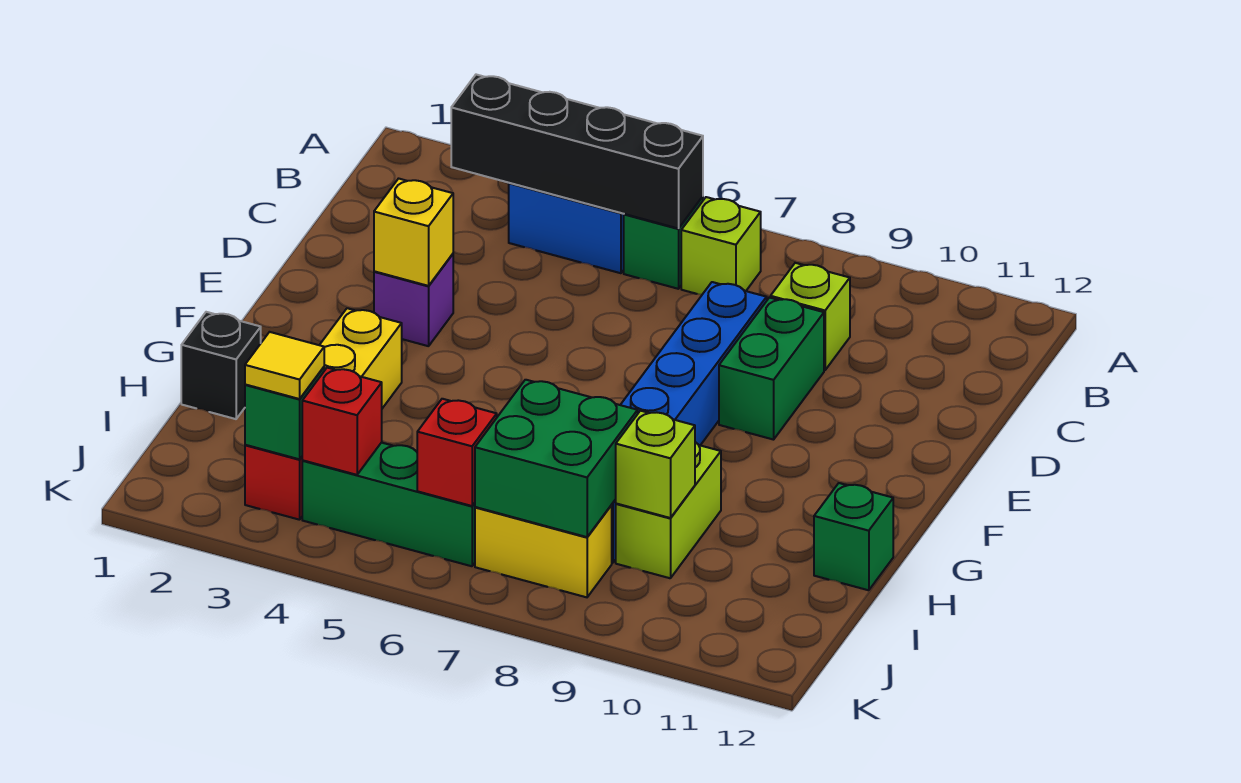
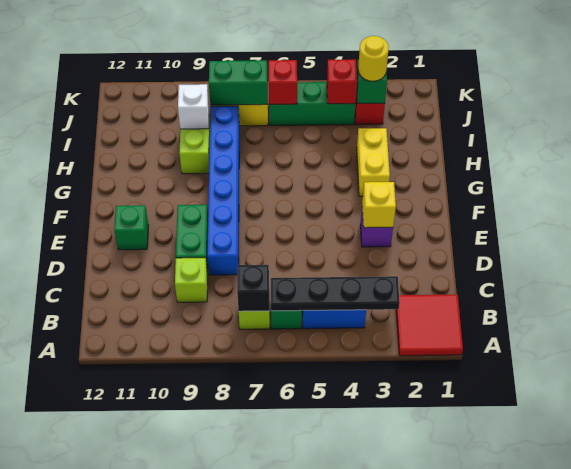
none -> red tile A1:B2 level 1
black brick B3:B6 level 2 -> black plate B3:B6 level 2
black brick H1 level 1 -> black brick B7 level 2
green brick H12 level 1 -> green brick E11 level 1
green brick I7:J8 level 2 -> green brick J7:J8 level 2
lime brick I9 level 2 -> white brick I9 level 2
yellow tile J3 level 3 -> yellow round brick J3 level 3

